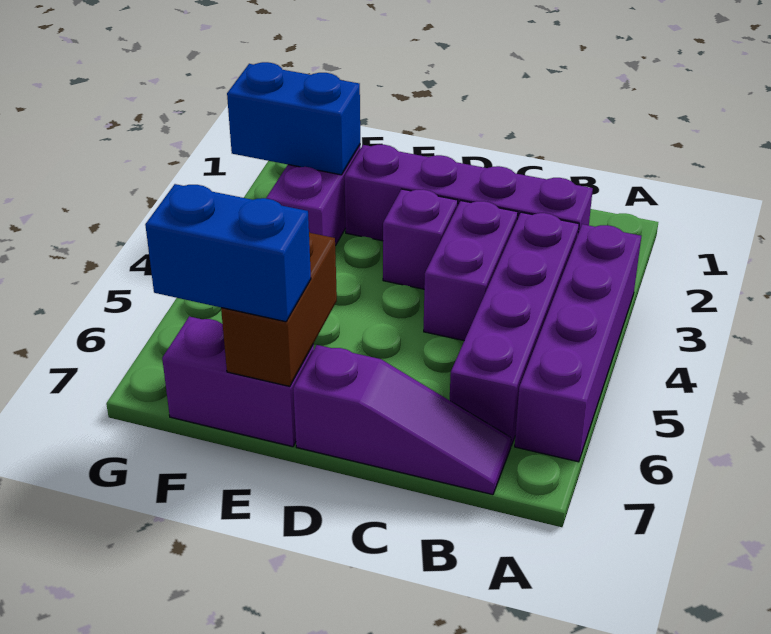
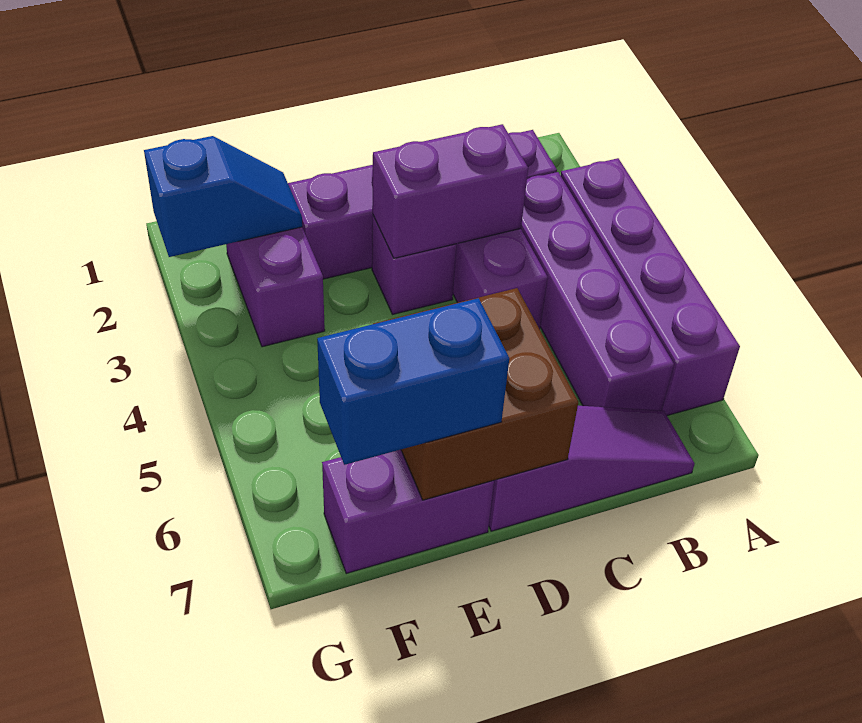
none -> purple brick C3:D3 level 2
brown brick E6:E7 level 2 -> brown brick D6:E7 level 2
blue brick F2:G2 level 2 -> blue slope F2:G2 level 2 top G

